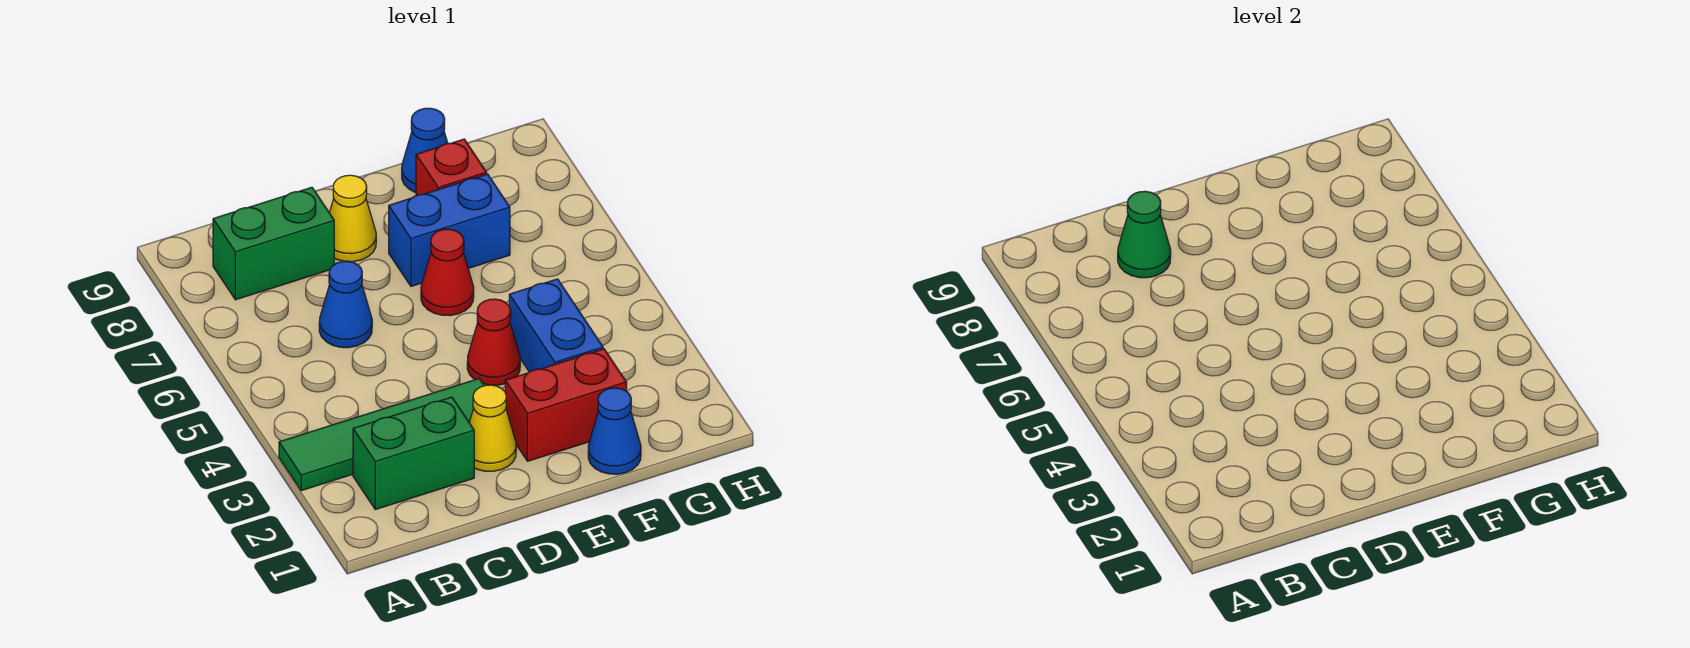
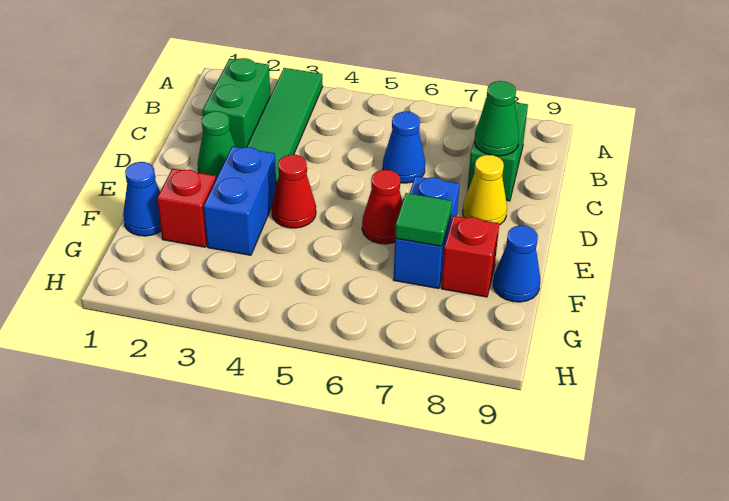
yellow cone D2 level 1 -> green cone D2 level 1
red brick E2:F2 level 1 -> red brick F2 level 1
blue brick F3:F4 level 1 -> blue brick E3:F3 level 1
none -> green tile F7 level 2

